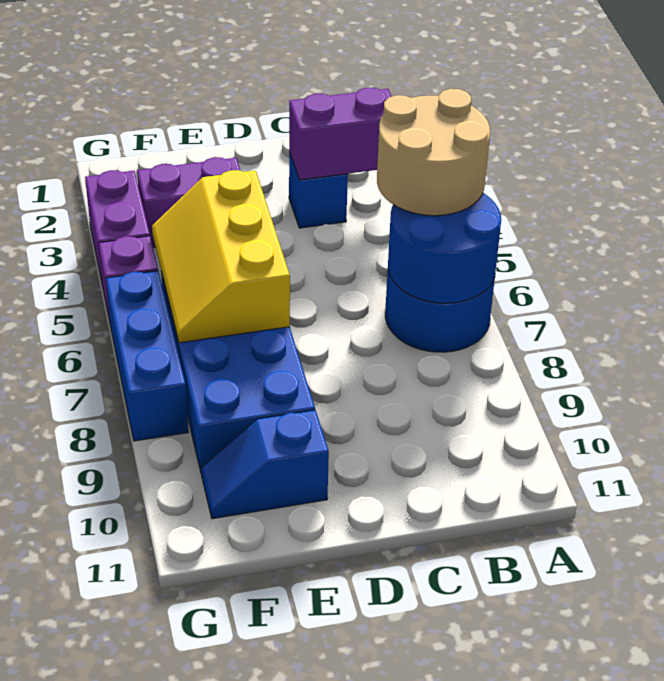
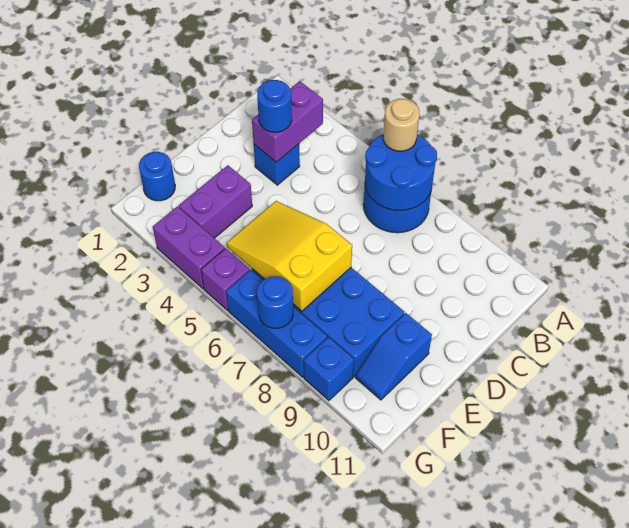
tan round brick A5:B6 level 3 -> tan round brick A6 level 3
none -> blue round brick C3 level 3
yellow slope E5:F7 level 2 top E -> yellow slope E5:F7 level 2 top 7
none -> blue round brick F1 level 1
none -> blue round brick G7 level 2
none -> blue brick G9 level 1

